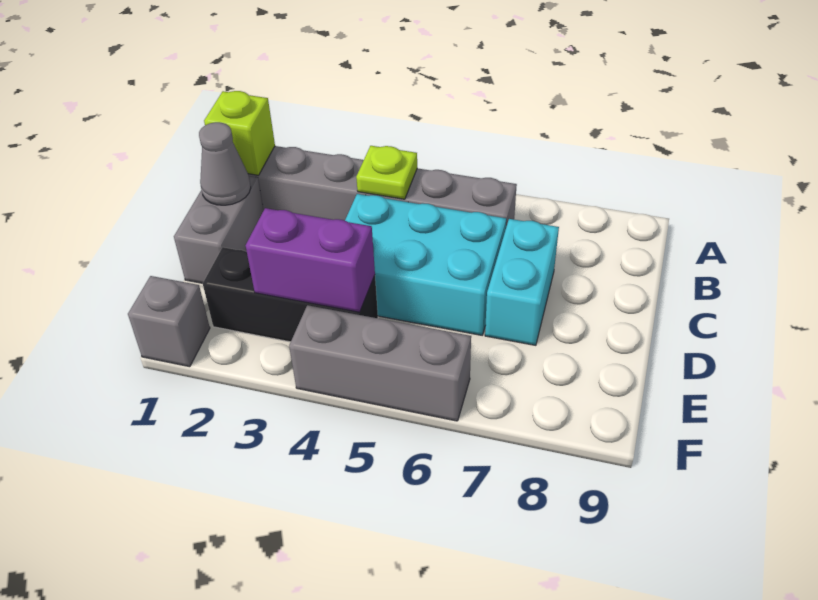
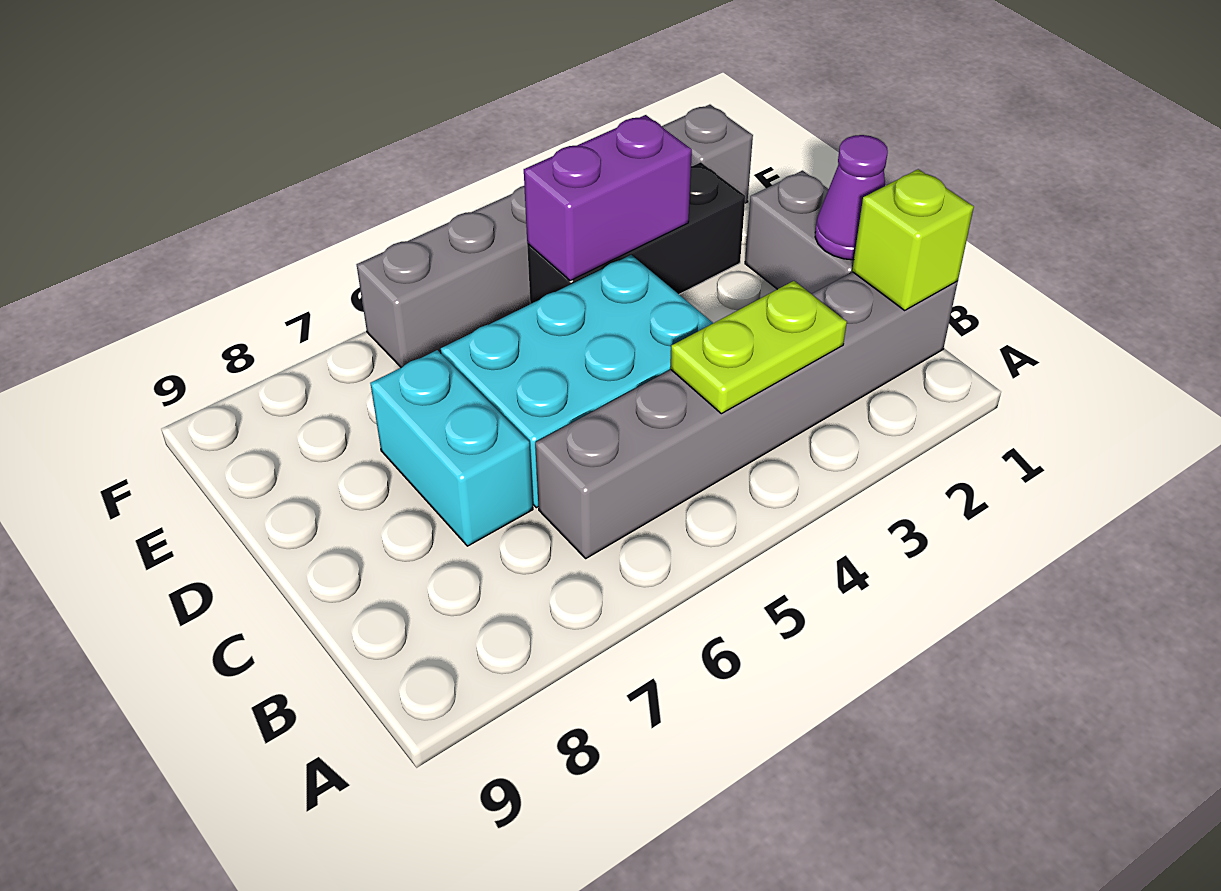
lime plate B4 level 2 -> lime plate B3:B4 level 2
grey cone C1 level 2 -> purple cone C1 level 2

